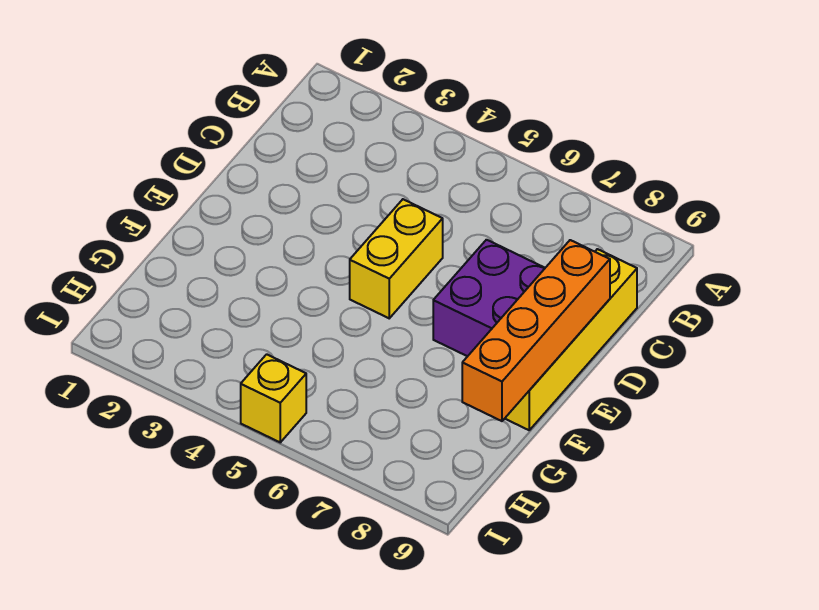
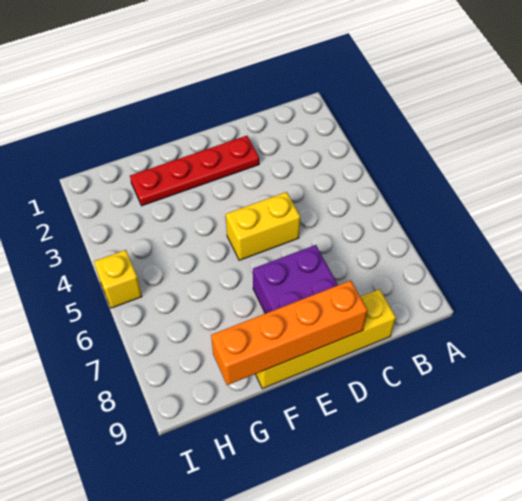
none -> red plate D2:G2 level 1

